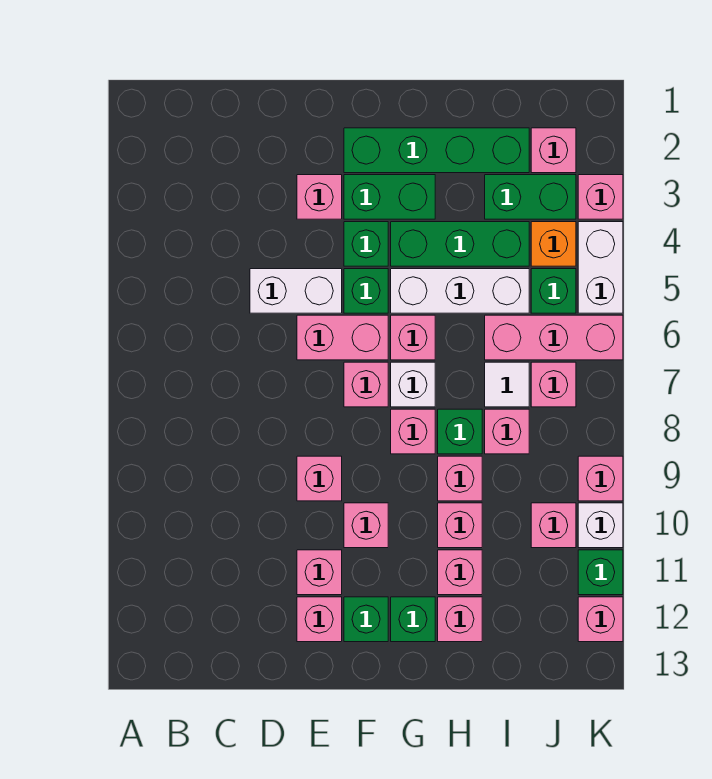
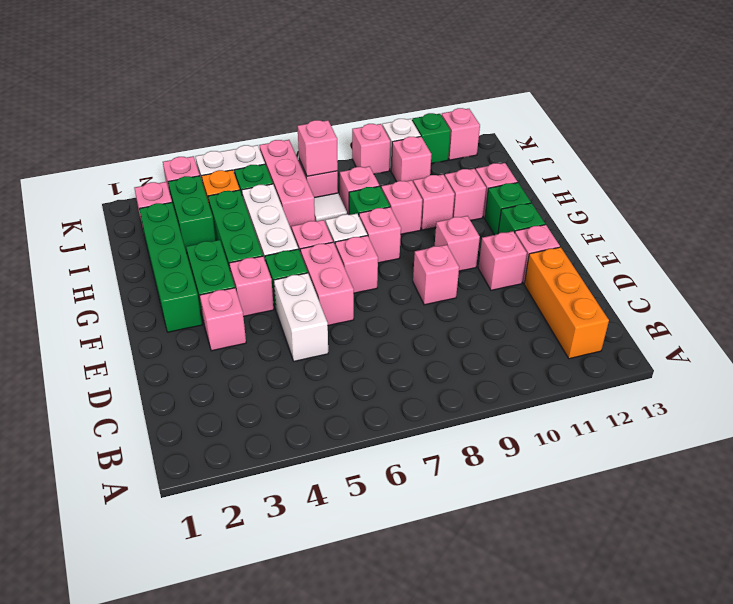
none -> orange brick B12:D12 level 1
green brick F4 level 1 -> pink brick F4 level 1
none -> pink brick J7 level 2

